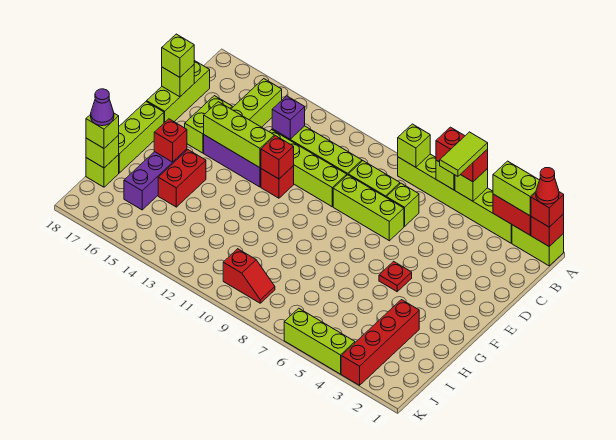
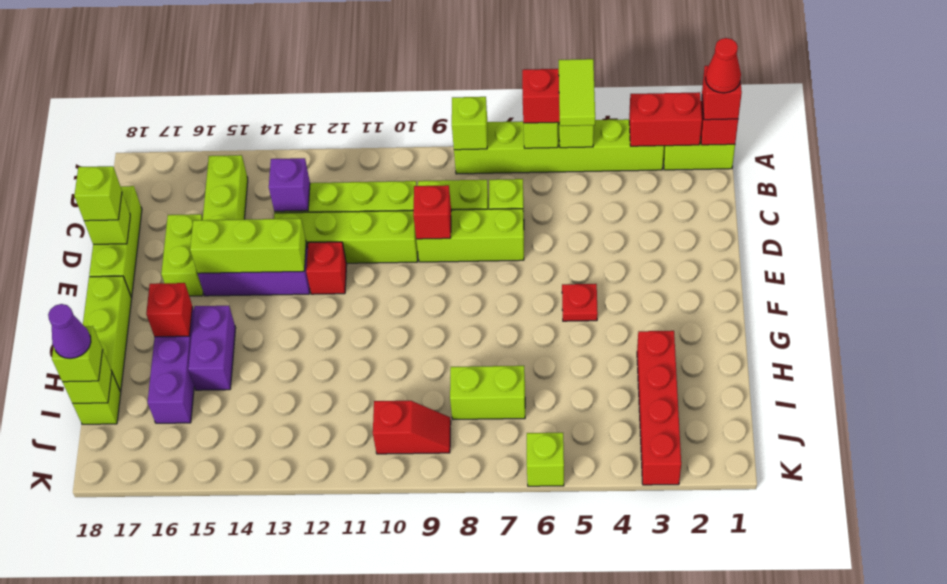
lime brick A2:A3 level 3 -> lime brick I7:I8 level 1
red brick E12 level 2 -> red brick D9 level 2
red brick G15:H15 level 1 -> purple brick G15:H15 level 1
lime brick K4:K6 level 1 -> lime brick K6 level 1

